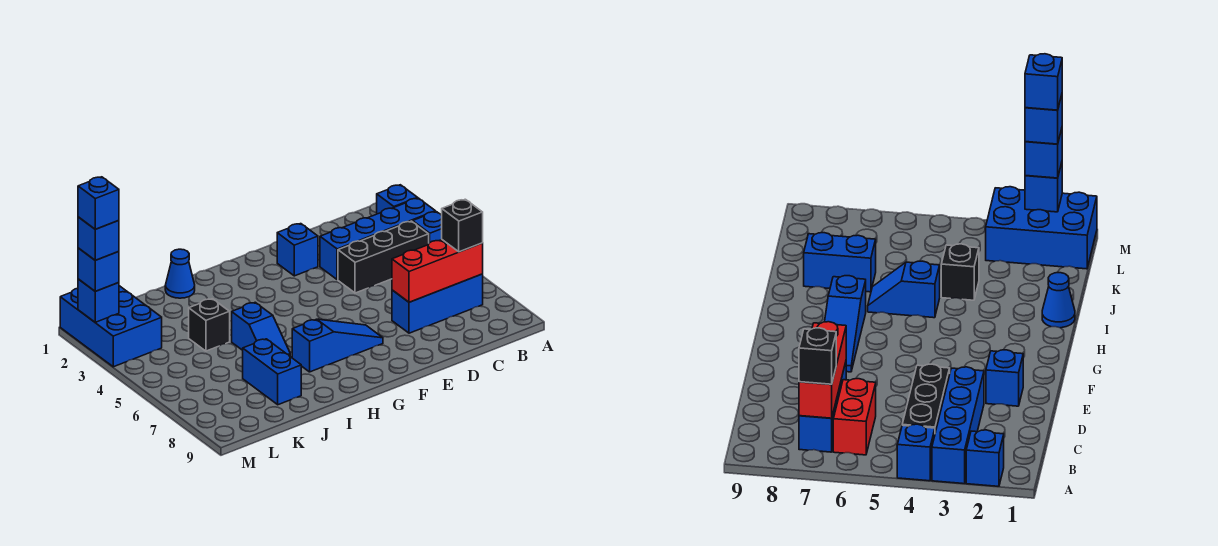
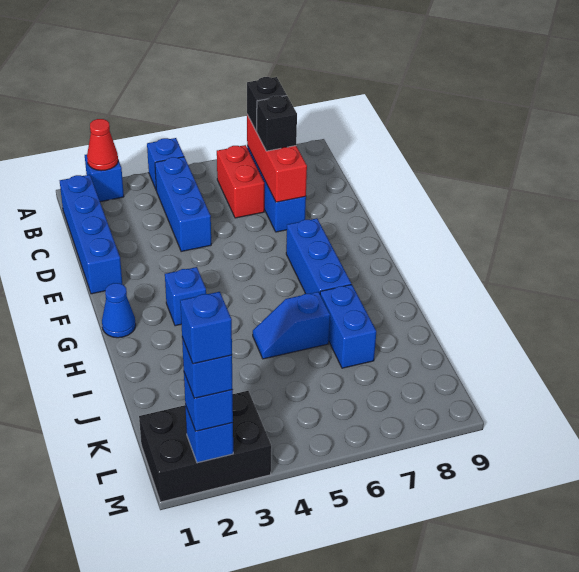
none -> red cone A2 level 2
blue brick A3:D3 level 1 -> blue brick B1:E1 level 1
black brick B4:D4 level 1 -> blue brick B4:D4 level 1
blue brick E2 level 1 -> blue brick G3 level 1
blue slope F7:H7 level 1 top H -> blue brick F7:H7 level 1
blue cone I1 level 1 -> blue cone G1 level 1
blue slope I5:I6 level 1 top 5 -> blue slope I5:I6 level 1 top 6
black brick J4 level 1 -> black brick C7 level 3
blue brick J7:J8 level 1 -> blue brick I7:J7 level 1
blue brick L1:M3 level 1 -> black brick L1:M3 level 1

